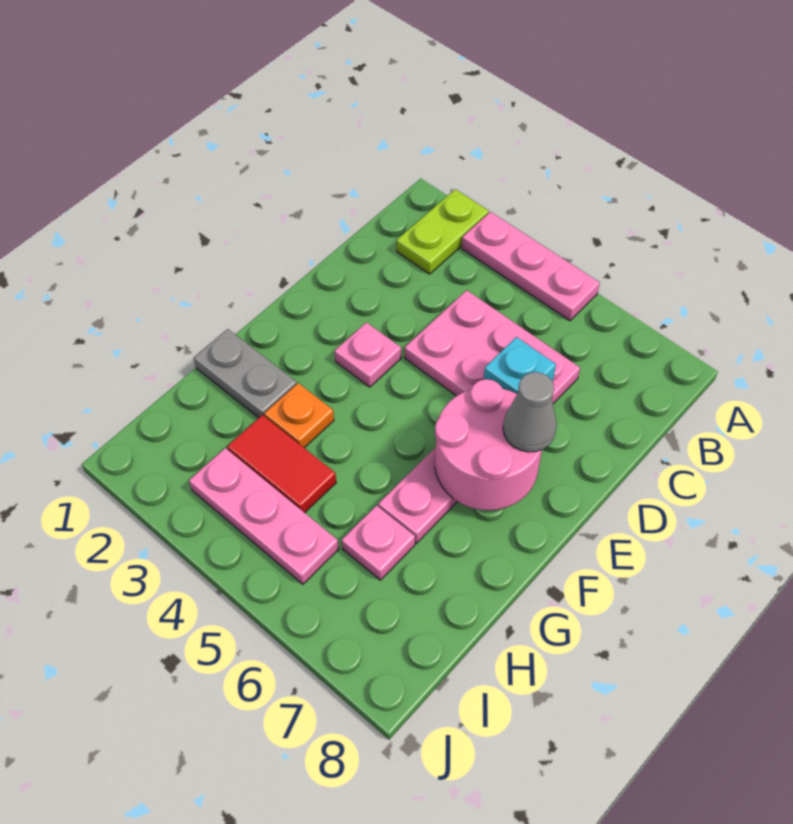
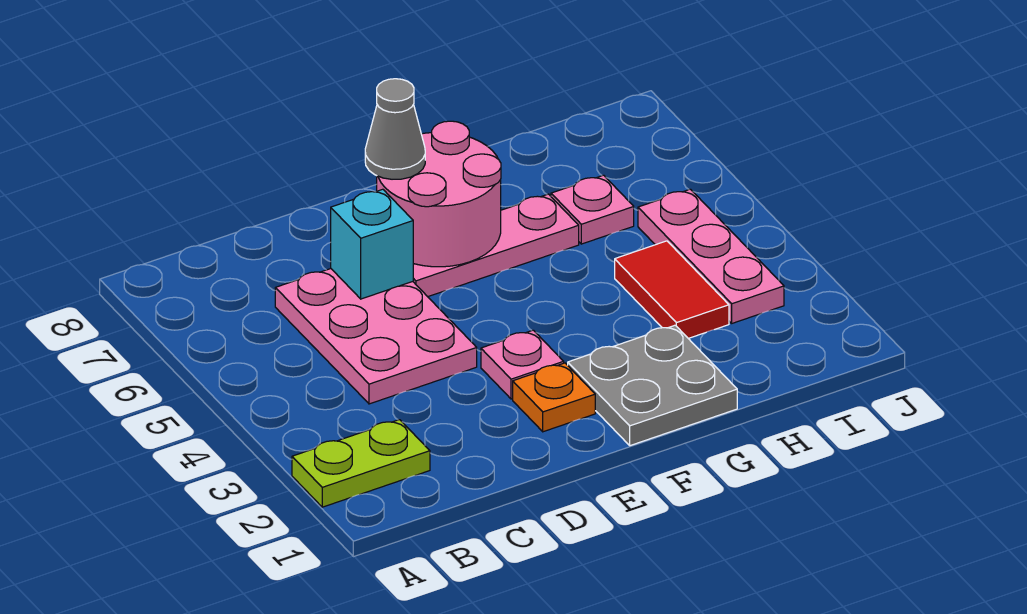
pink plate A3:A5 level 1 -> none
grey plate G1:G2 level 1 -> grey plate F1:G2 level 1
orange plate G3 level 1 -> orange plate E2 level 1

